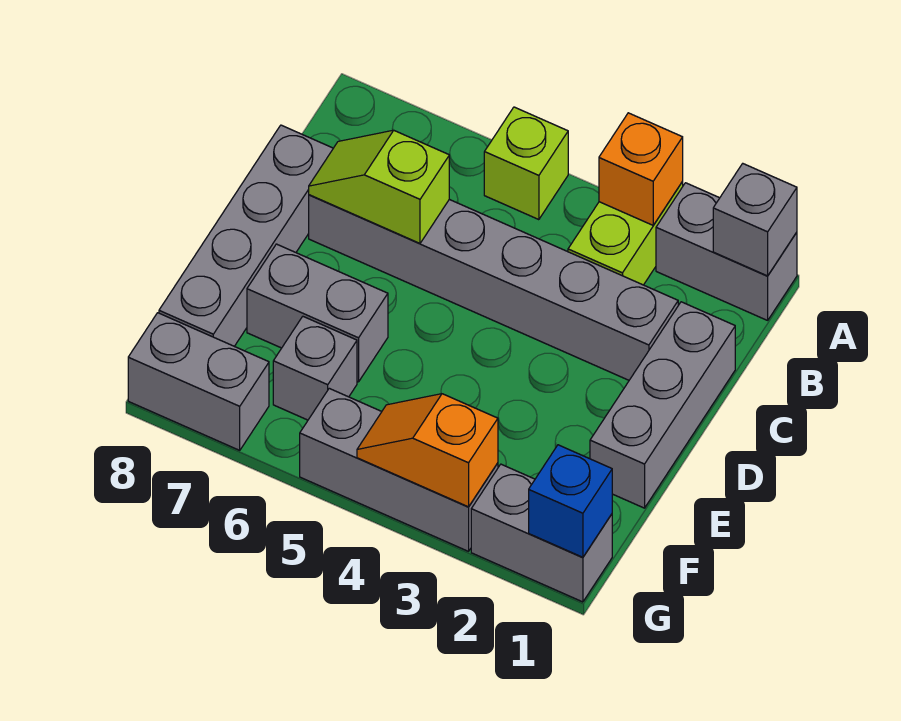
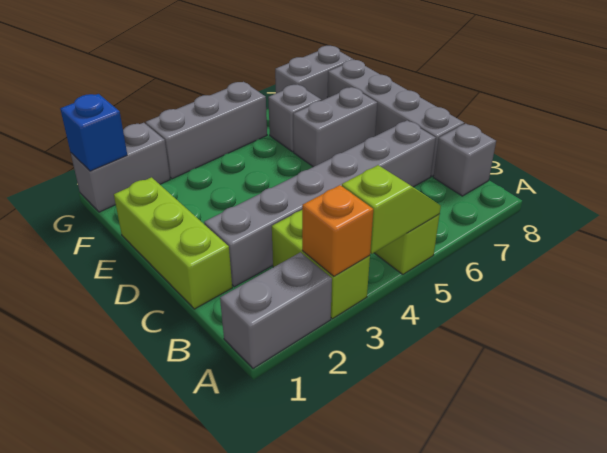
grey brick A1 level 2 -> grey brick B8 level 1
grey brick C1:E1 level 1 -> lime brick C1:E1 level 1
lime slope C6:C7 level 2 top 6 -> lime slope A4:A5 level 2 top 4
orange slope G3:G4 level 2 top 3 -> none

